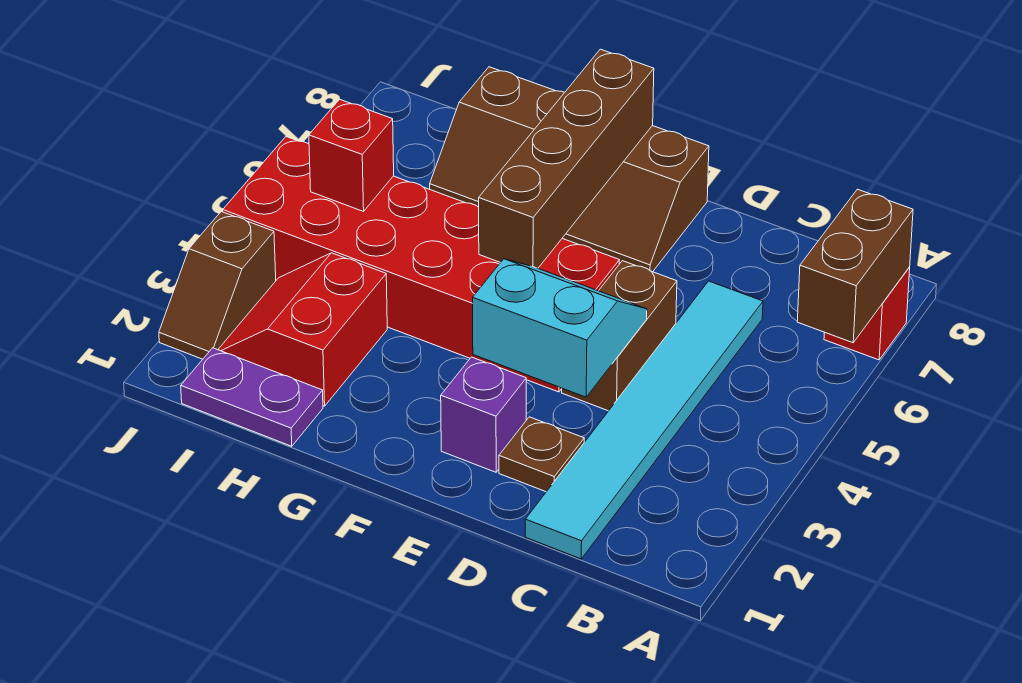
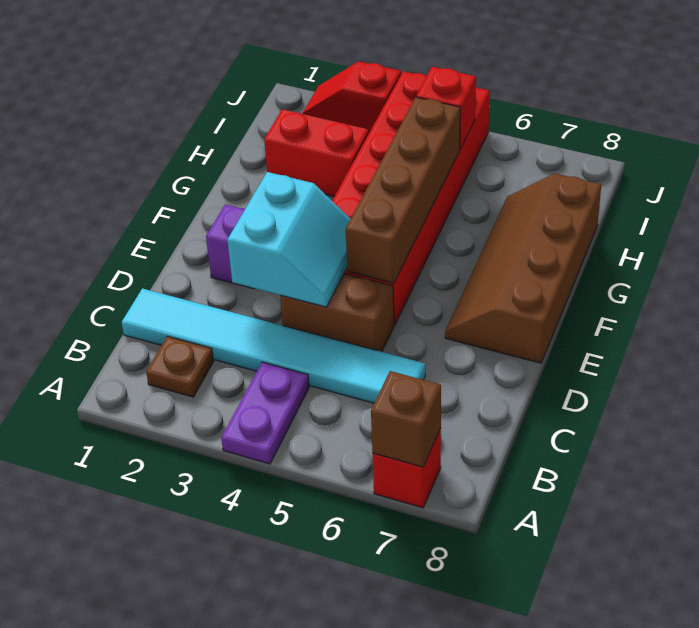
brown brick A6:A7 level 2 -> brown brick A7 level 2
brown plate D2 level 1 -> brown plate B2 level 1
brown brick F5:F8 level 2 -> brown brick E5:H5 level 2
purple plate H1:I1 level 1 -> purple plate A4:B4 level 1
brown slope J2:J3 level 1 top 3 -> red slope J2:J3 level 1 top 3

